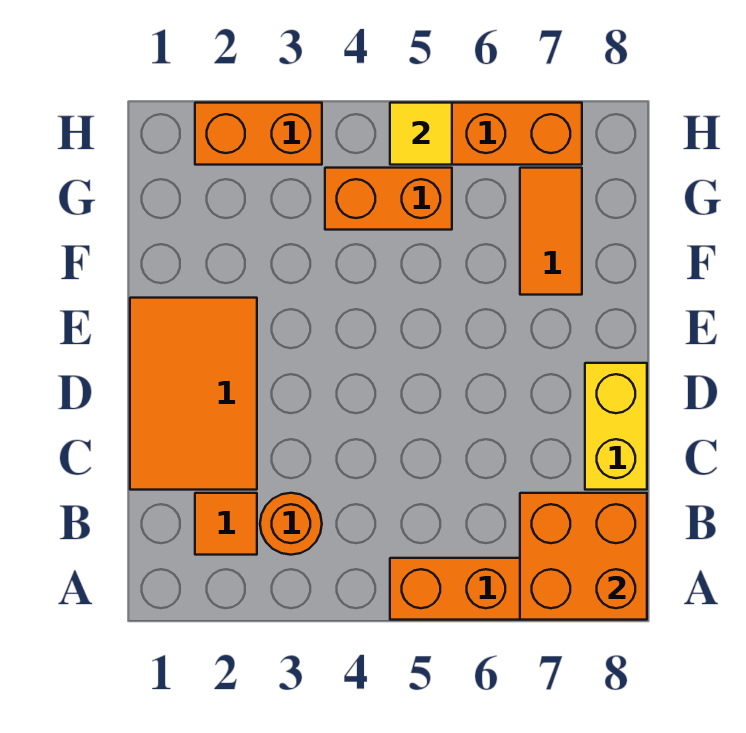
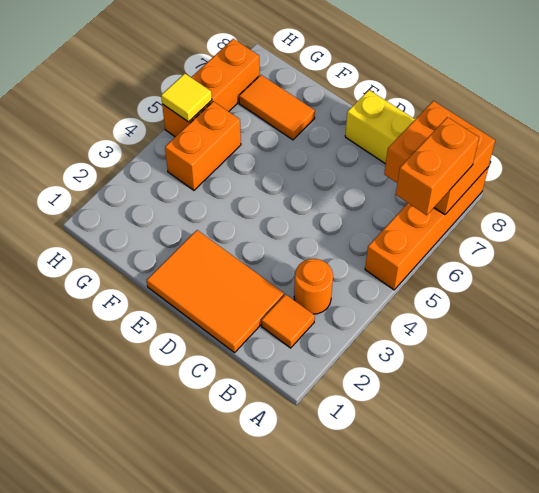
orange brick H2:H3 level 1 -> orange brick A6:A7 level 3

